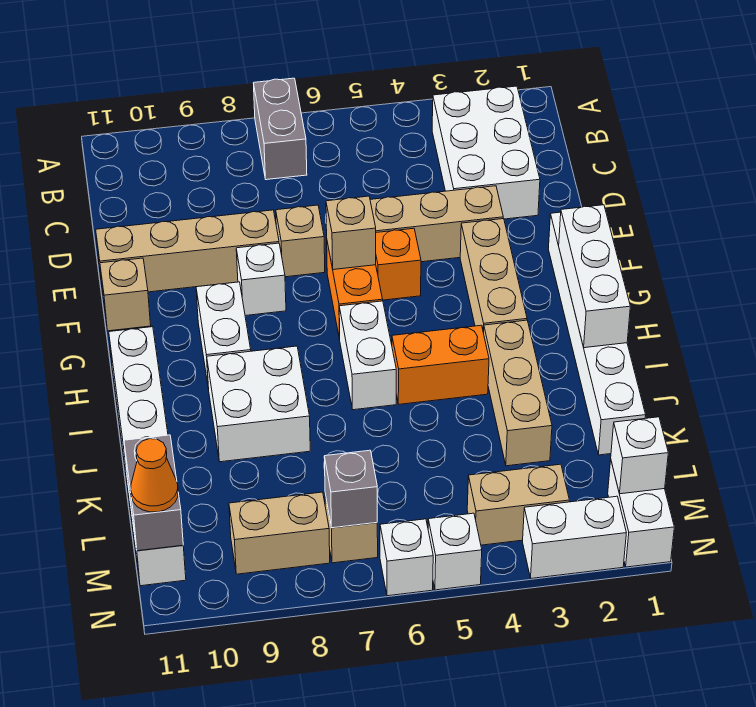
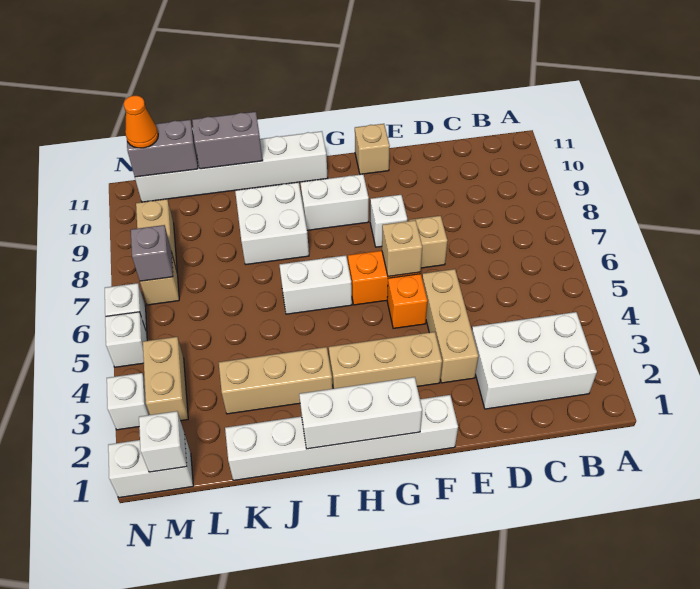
grey brick A7:B7 level 1 -> grey brick J11:K11 level 2
tan brick E8:E11 level 1 -> none
orange brick I4:I5 level 1 -> none
white brick N2:N3 level 1 -> white brick N3 level 1

